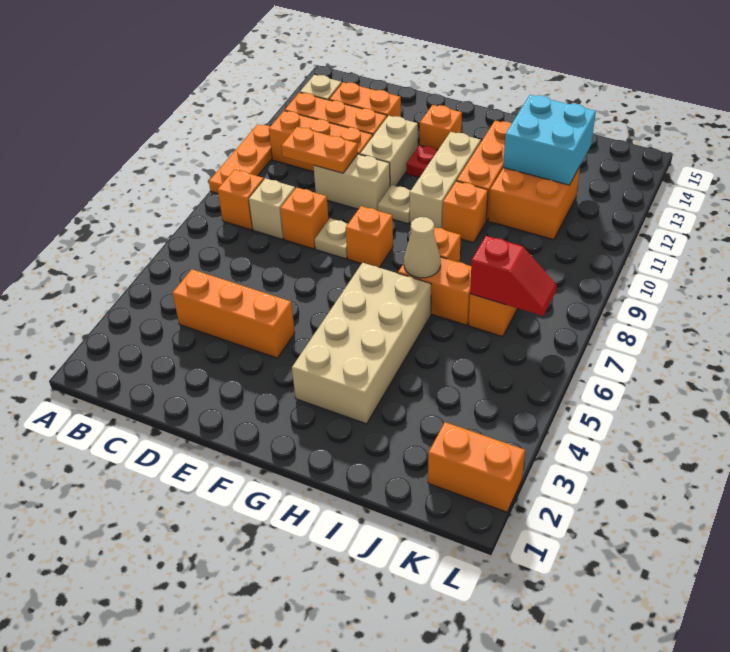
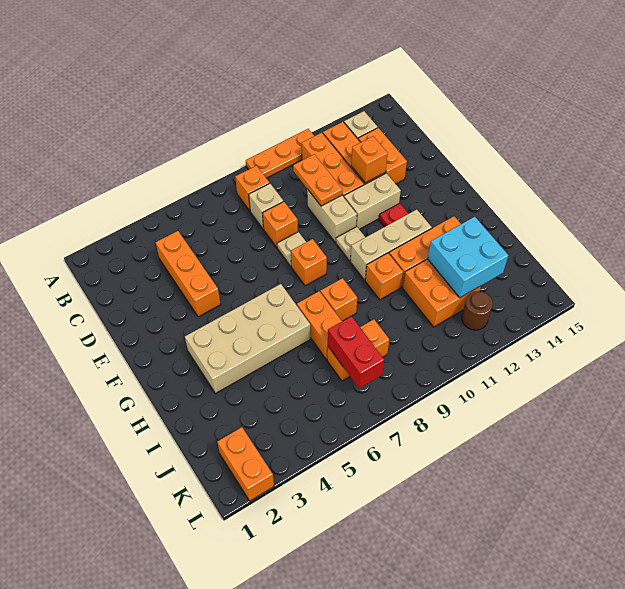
orange brick F13 level 1 -> orange brick D12 level 2
tan cone H7 level 2 -> none
red slope J7:K7 level 2 top J -> red brick J7:K7 level 2
none -> brown round brick K12 level 1

